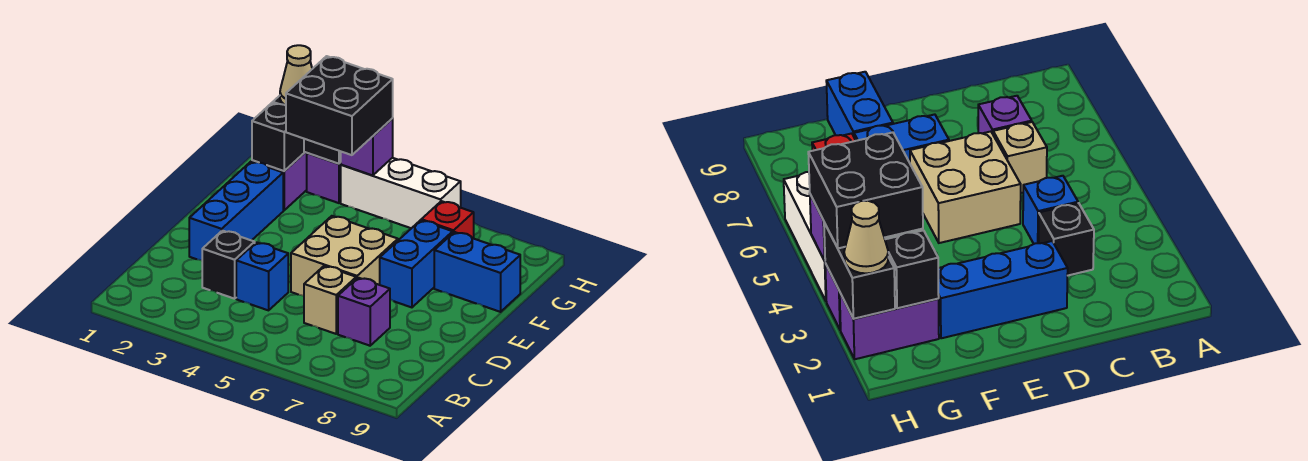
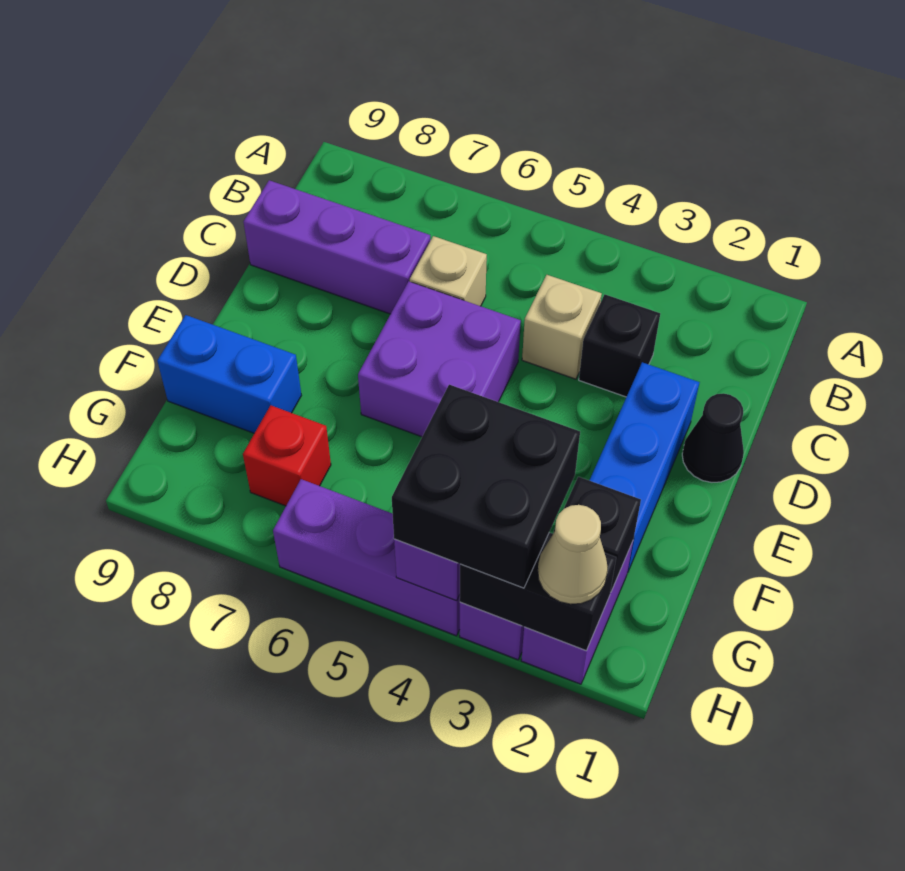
blue brick C4 level 1 -> tan brick C4 level 1
purple brick C7 level 1 -> purple brick C7:C9 level 1
none -> black cone D1 level 1
tan brick D5:E6 level 1 -> purple brick D5:E6 level 1
blue brick E7:F7 level 1 -> none
white brick H4:H6 level 1 -> purple brick H4:H6 level 1

